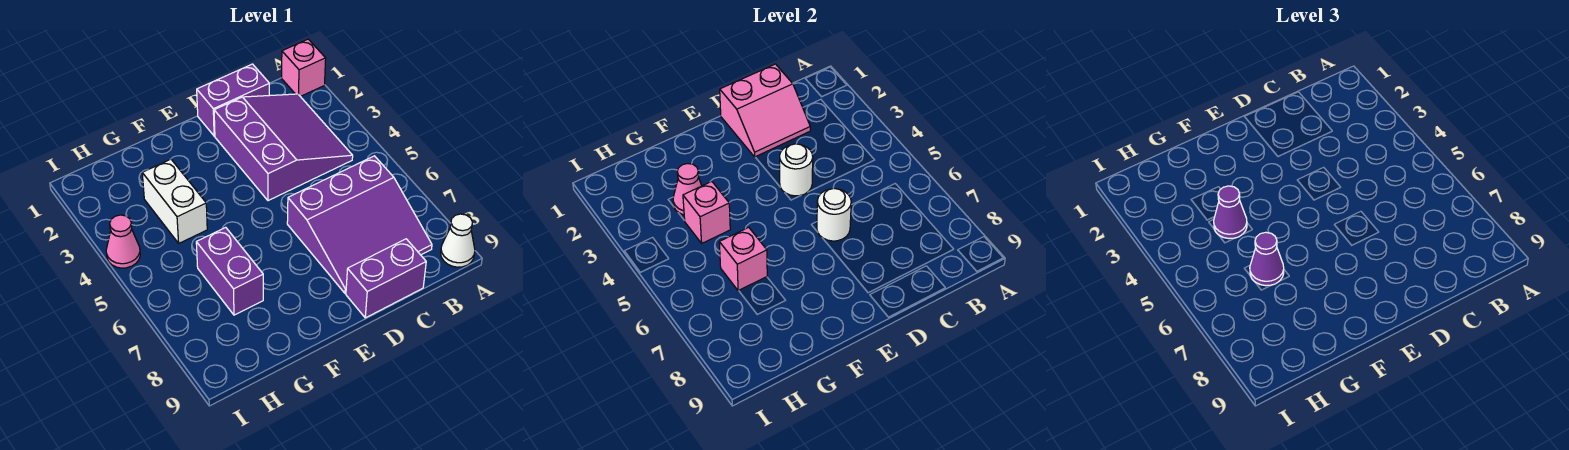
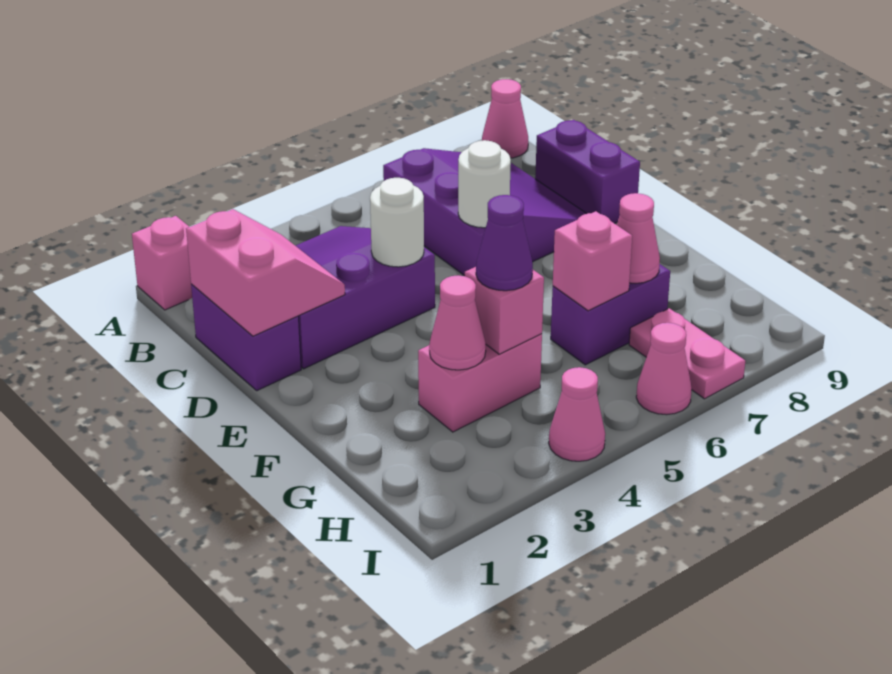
white cone A9 level 1 -> pink cone A9 level 1
white brick G3:G4 level 1 -> pink brick G3:G4 level 1
purple cone G6 level 3 -> none
none -> pink cone G7 level 2
none -> pink plate H7:I7 level 1
none -> pink cone I6 level 1

